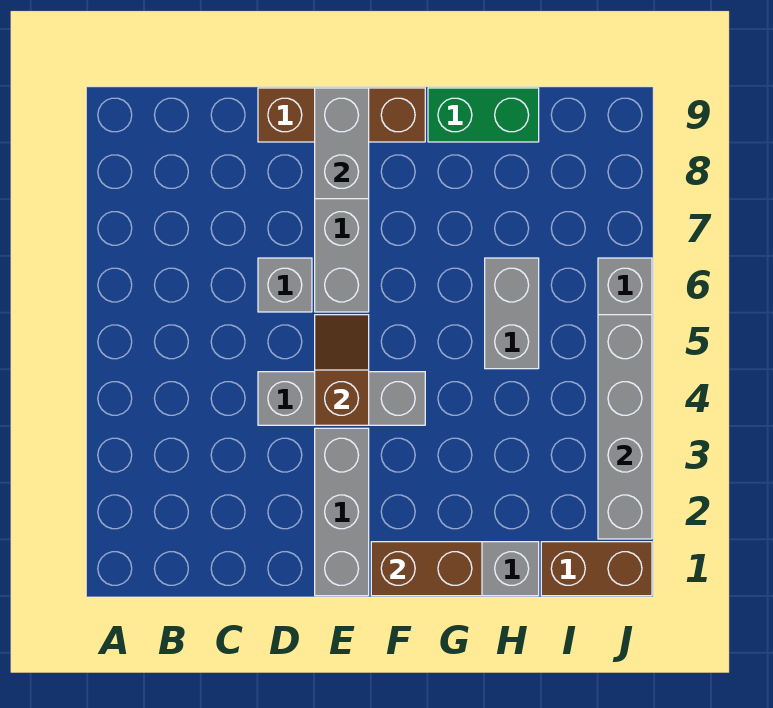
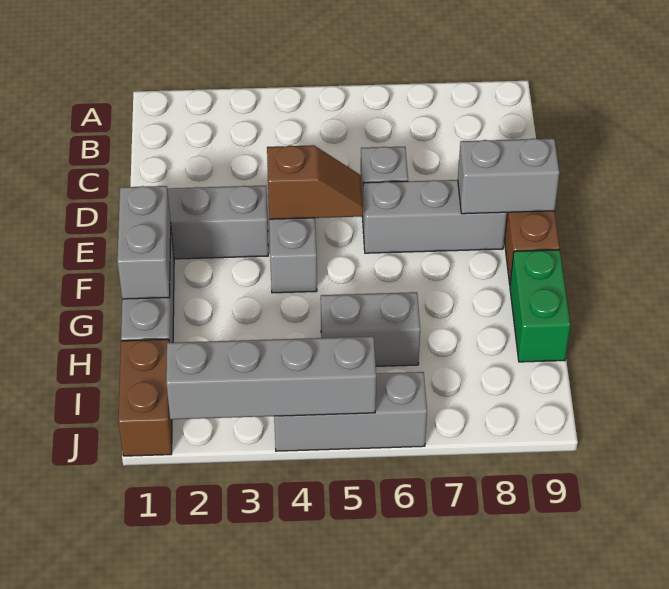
brown brick F1:G1 level 2 -> grey brick F1:G1 level 2

